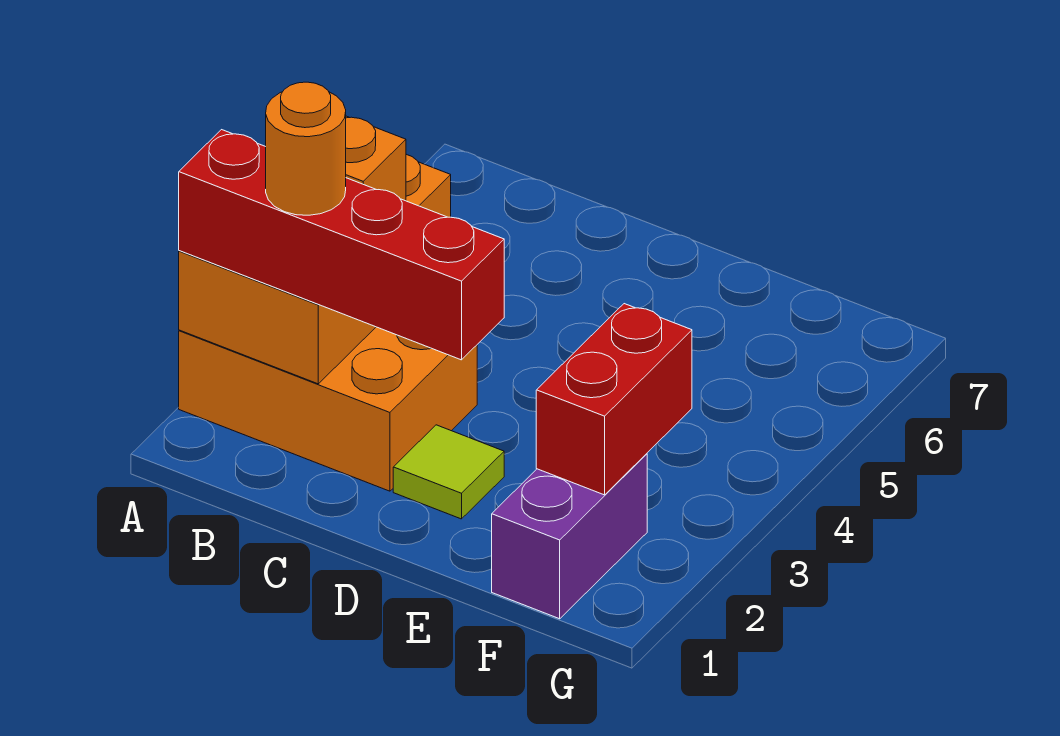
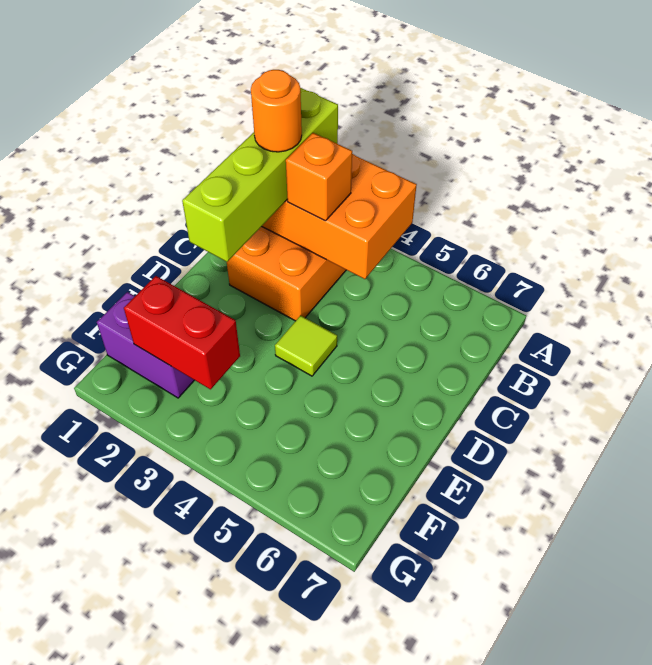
red brick A2:D2 level 3 -> lime brick A2:D2 level 3
lime tile D2 level 1 -> lime tile D4 level 1

